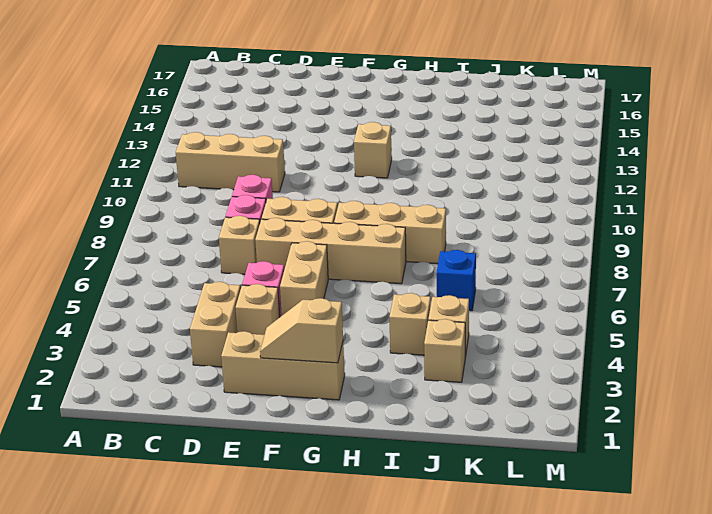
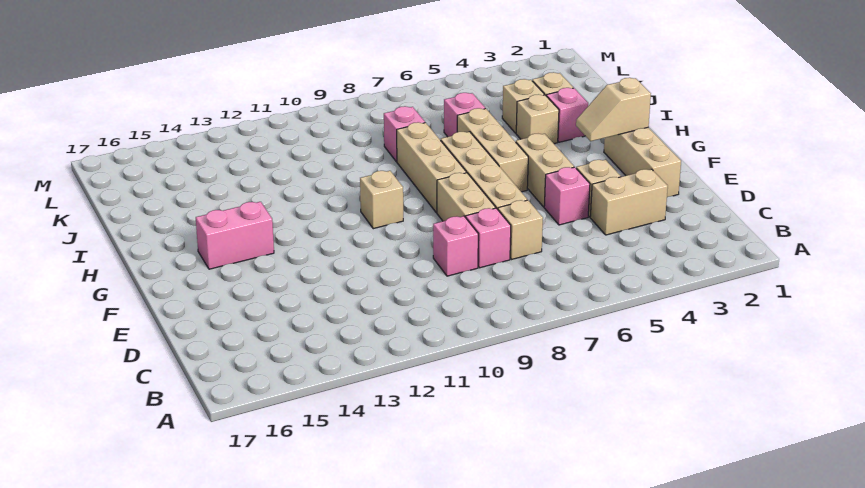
tan brick B11:D11 level 1 -> tan brick G6:I6 level 1
tan slope F2:G2 level 2 top G -> tan slope G2:G3 level 2 top 2
tan brick F5:F6 level 1 -> tan brick F5:G5 level 1
tan brick G12 level 1 -> tan brick G10 level 1
none -> pink brick G14:G15 level 1
none -> pink brick I3 level 1
blue brick J6 level 1 -> pink brick J6 level 1
none -> pink brick J8 level 1

